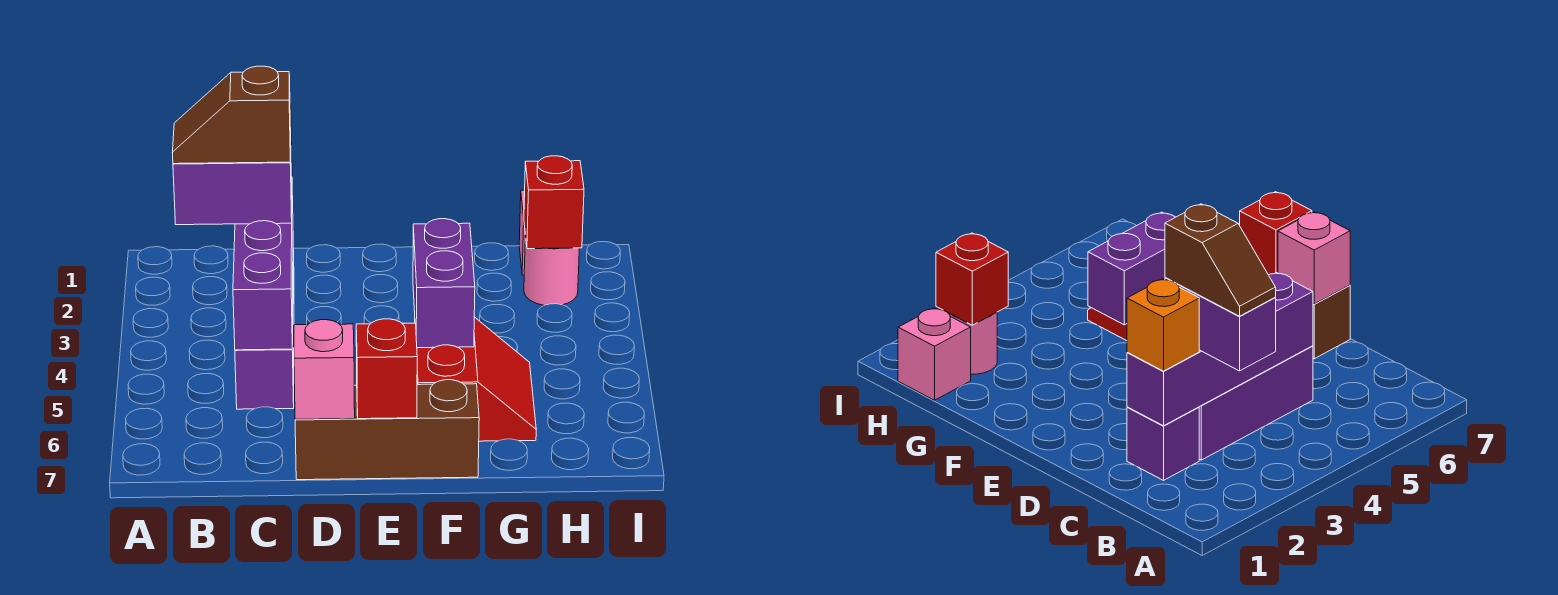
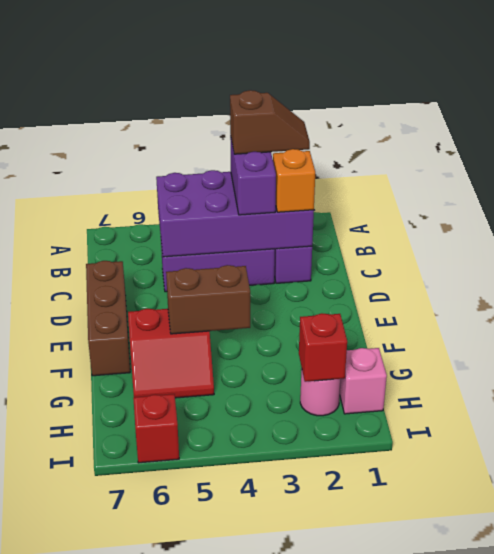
brown slope B3:C3 level 4 top C -> brown slope B2:B3 level 4 top 3
purple brick C2:C5 level 2 -> purple brick B2:C5 level 2
pink brick D7 level 2 -> none
red brick E7 level 2 -> red brick I6 level 1
purple brick F4:F5 level 2 -> brown brick F4:F5 level 2

